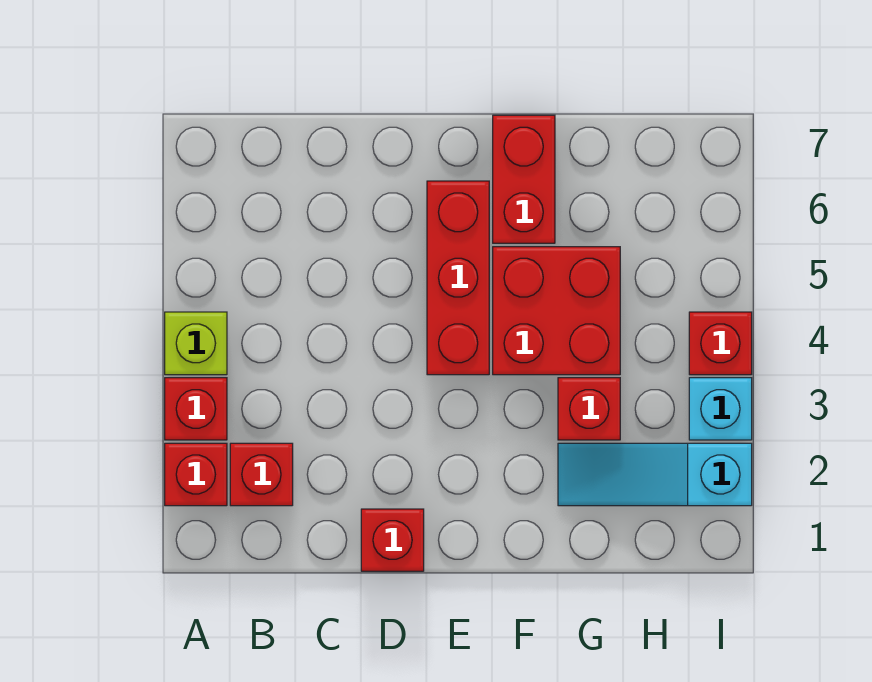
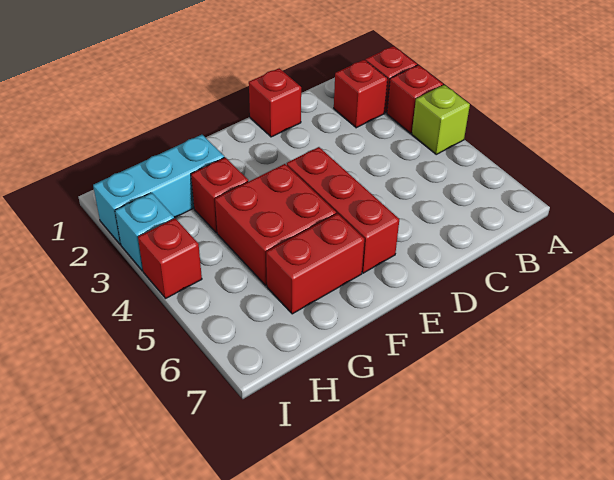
red brick F6:F7 level 1 -> red brick F6:G6 level 1
cyan slope G2:I2 level 1 top I -> cyan brick G2:I2 level 1

